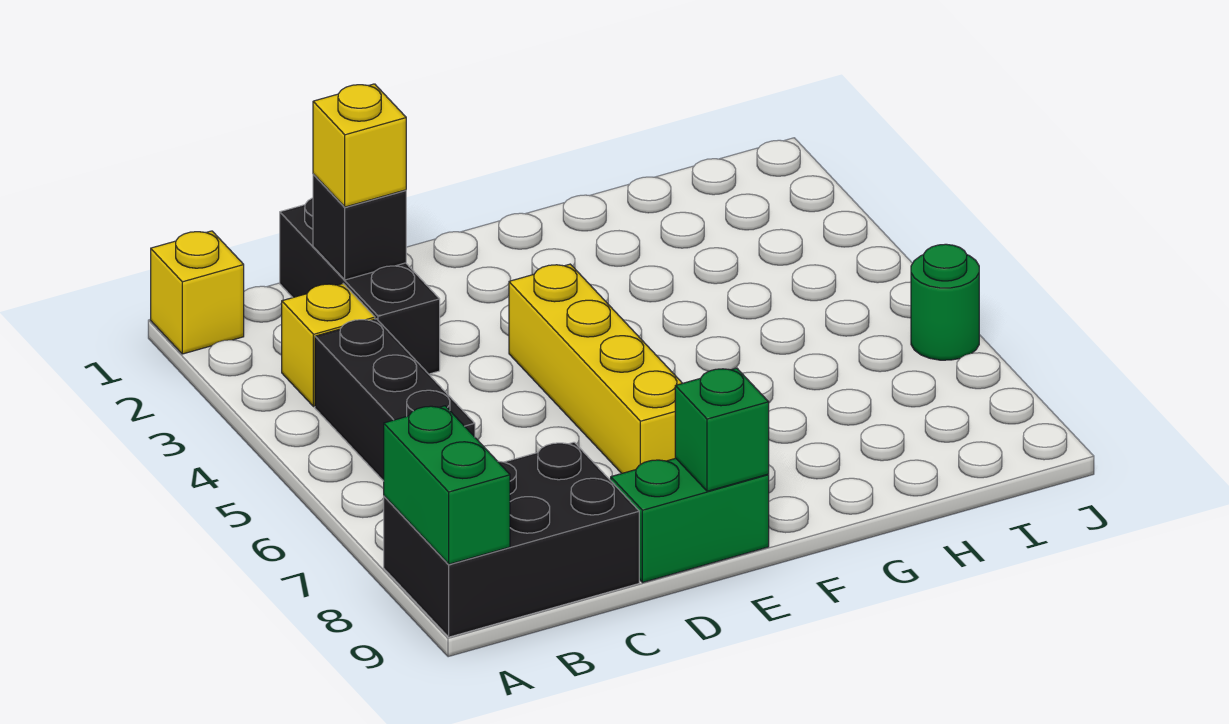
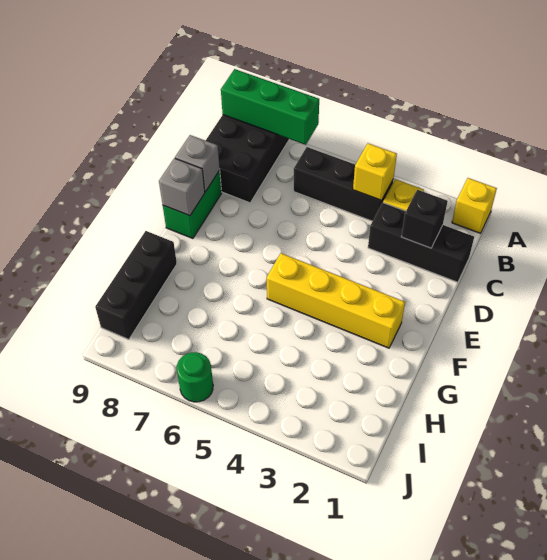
green brick A8:A9 level 2 -> green brick A7:A9 level 2
yellow brick C2 level 3 -> yellow brick B4 level 2
none -> grey brick D9 level 2
yellow brick E4:E7 level 1 -> yellow brick F2:F5 level 1
green brick E9 level 2 -> grey brick E9 level 2
none -> black brick G9:I9 level 1

